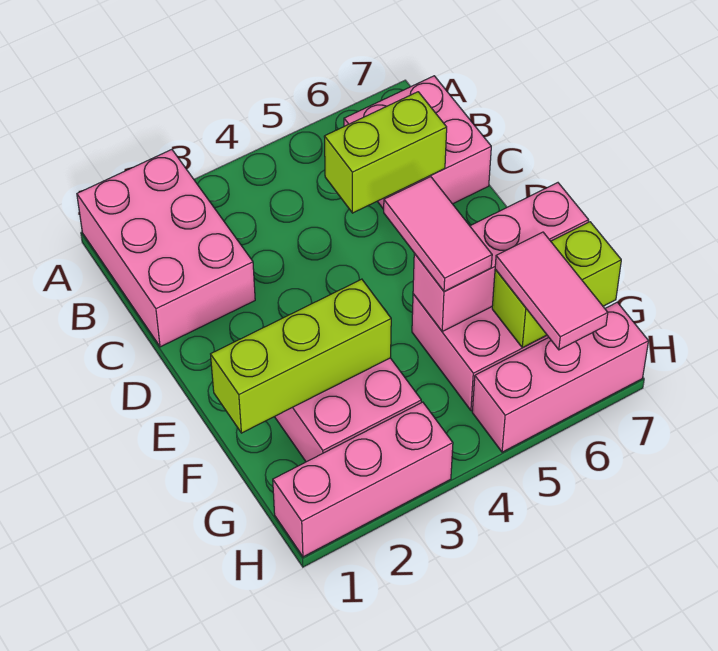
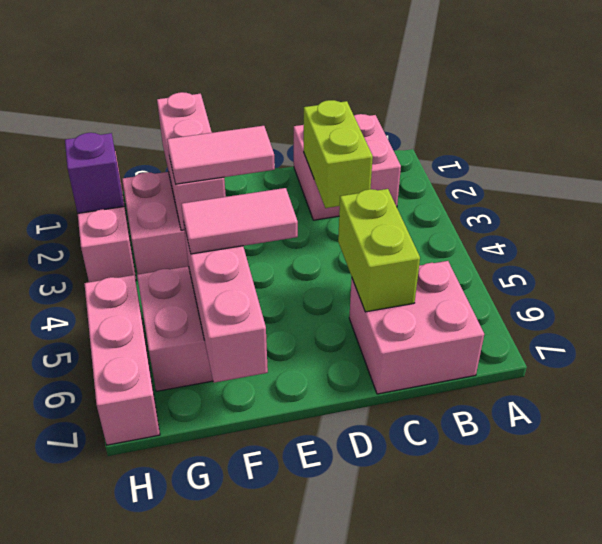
pink brick A1:C2 level 1 -> pink brick B1:C2 level 1
lime brick F1:F3 level 2 -> pink brick F1:F3 level 2
lime brick G6:G7 level 2 -> lime brick C2:C3 level 2
pink tile G6:H6 level 3 -> pink tile E3:F3 level 3
none -> purple brick H2 level 2

